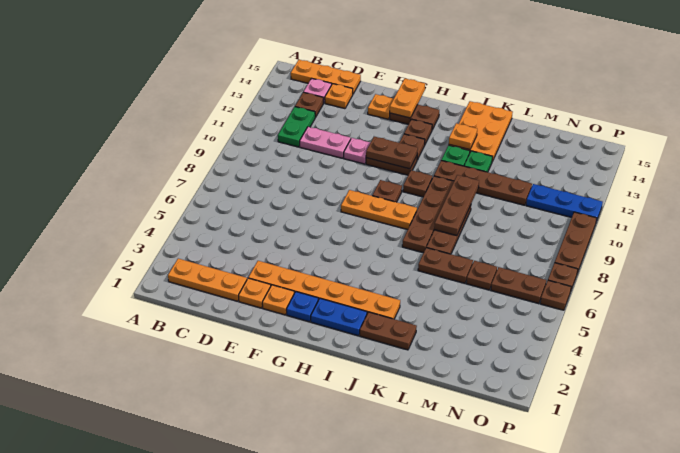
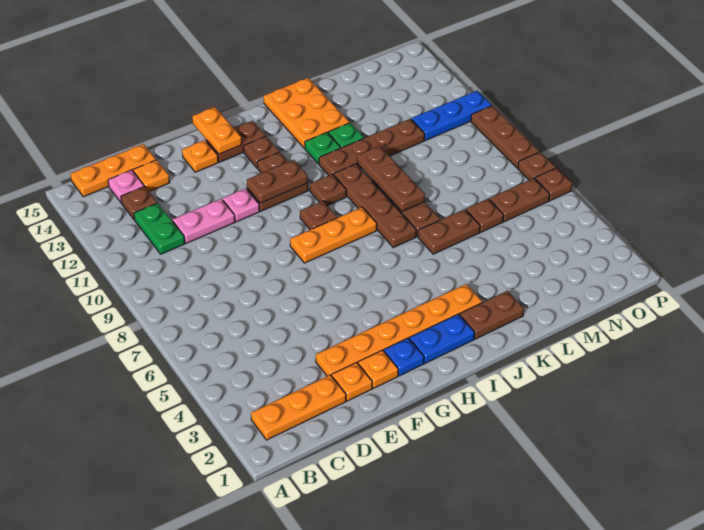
orange plate J13 level 2 -> none

